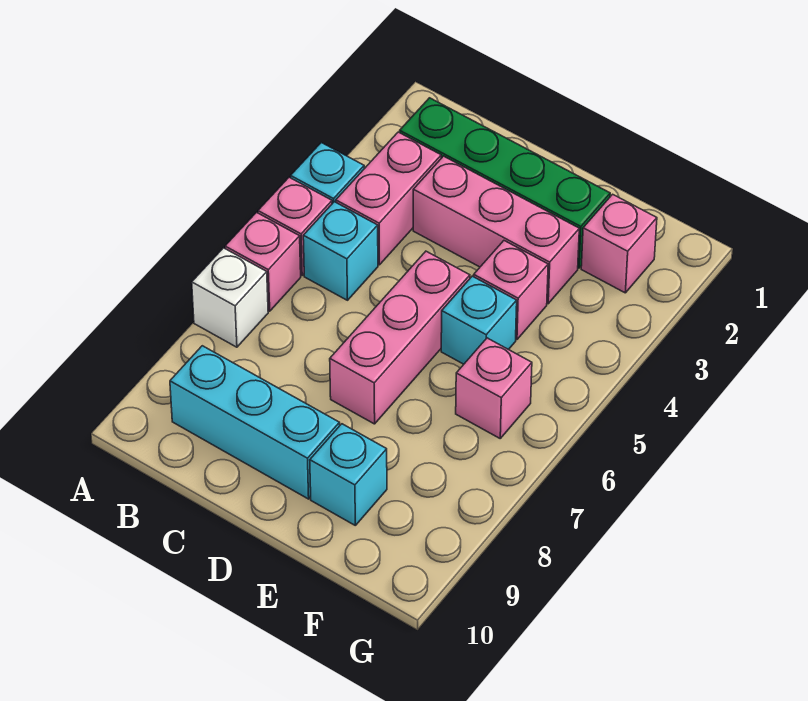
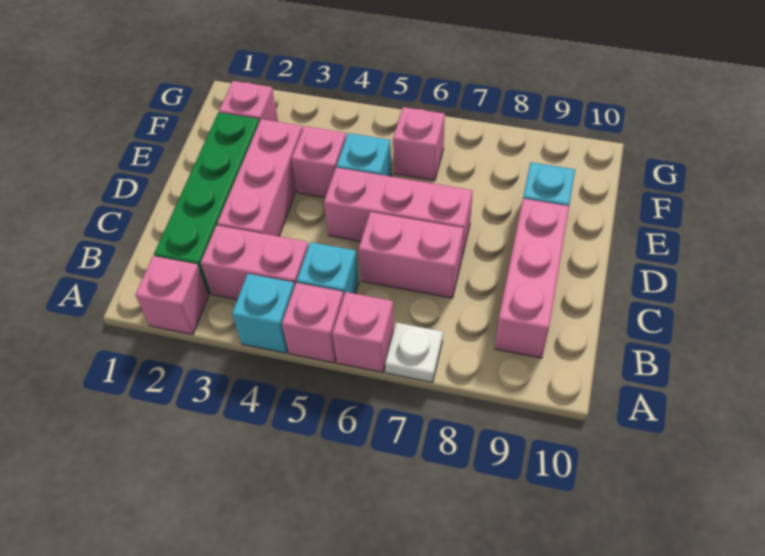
none -> pink brick A2 level 1
white brick A7 level 1 -> white plate A7 level 1
cyan brick B9:D9 level 1 -> pink brick B9:D9 level 1
none -> pink brick C6:C7 level 1

